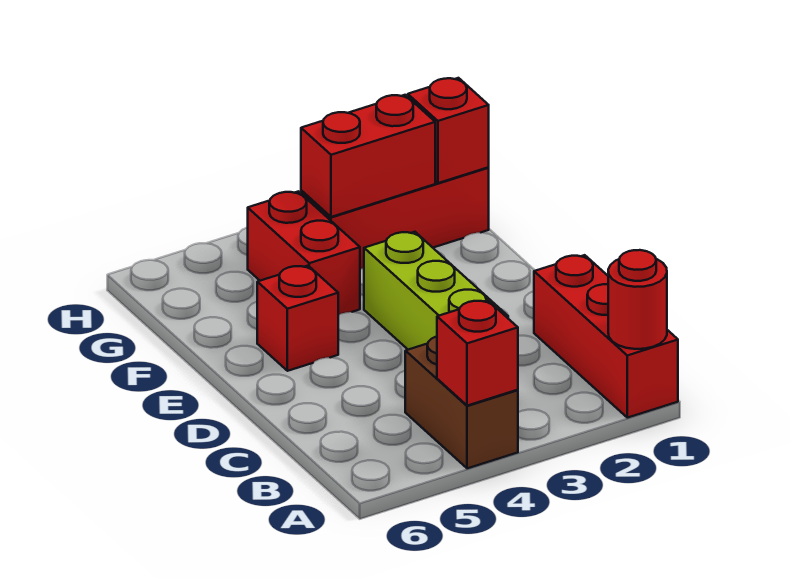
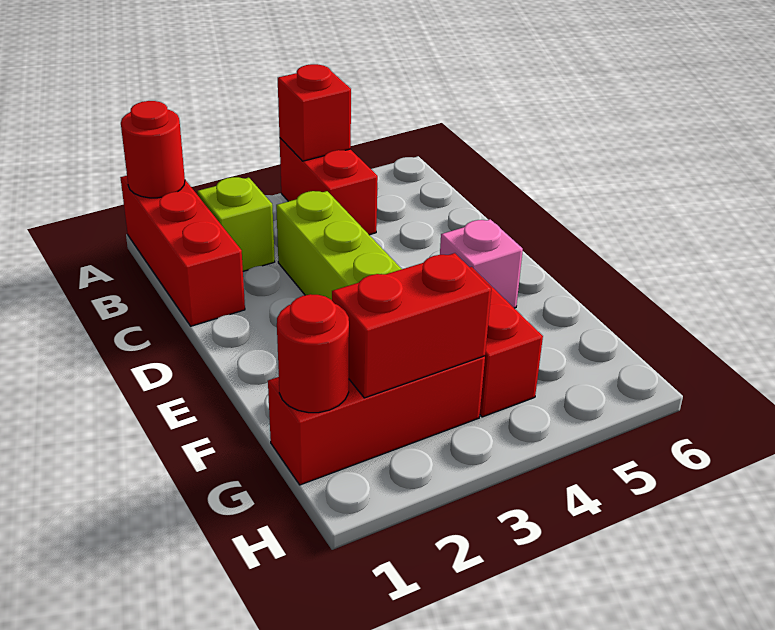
brown brick A4:B4 level 1 -> red brick A4:B4 level 1
none -> lime brick B2 level 1
red brick E5 level 1 -> pink brick E5 level 1
red brick G1 level 2 -> red round brick G1 level 2

